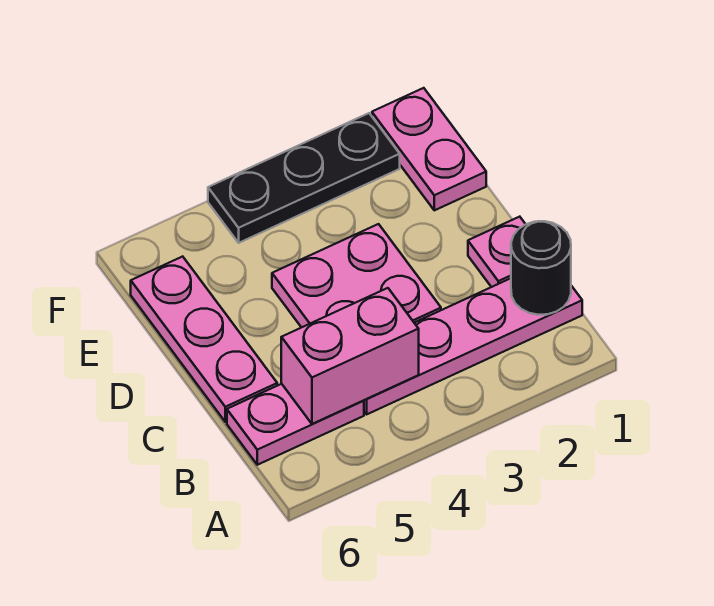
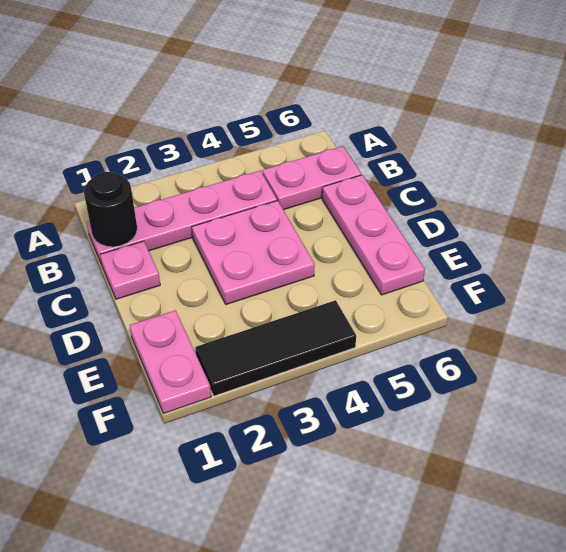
pink brick B4:B5 level 2 -> none
black plate F2:F4 level 1 -> black tile F2:F4 level 1

